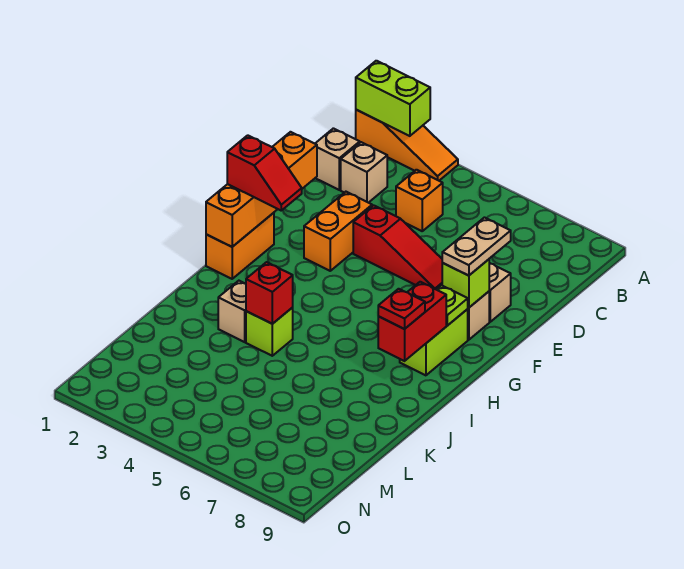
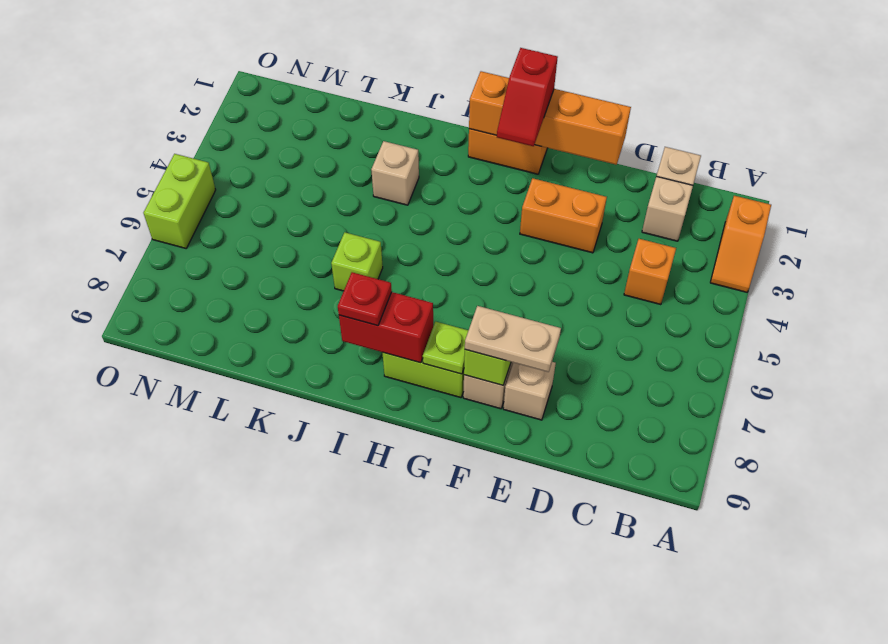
orange slope A1:A3 level 1 top 1 -> orange slope A2:A3 level 1 top 2
lime brick A1:A2 level 2 -> lime brick O5:O6 level 1
red slope E4:E6 level 1 top 4 -> none
lime brick J4 level 1 -> lime brick J6 level 1
red brick J4 level 2 -> none

